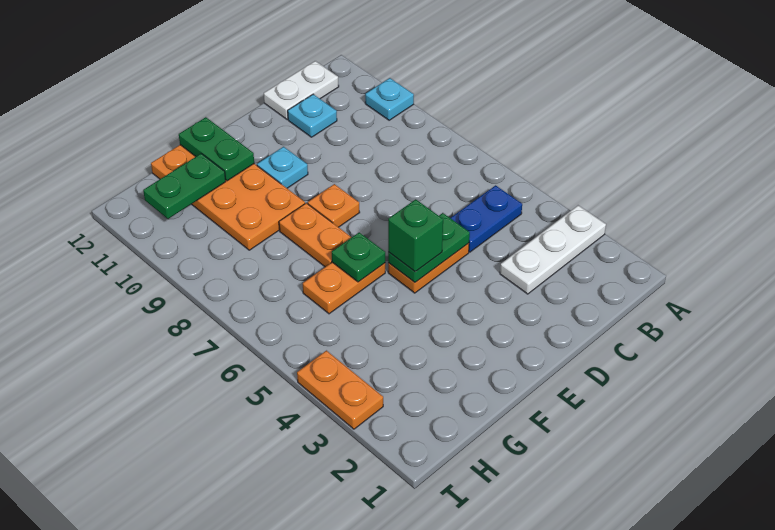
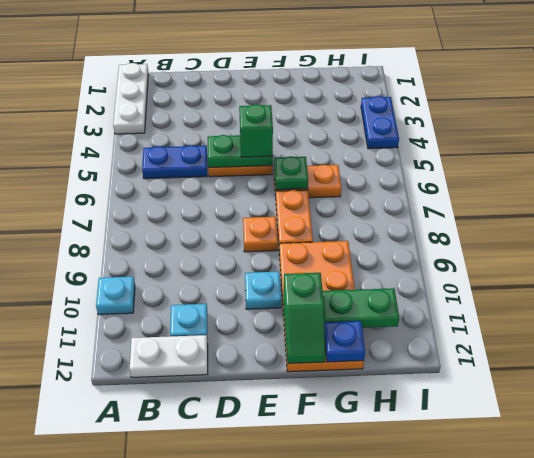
white plate A3:C3 level 1 -> white plate A1:A3 level 1
green plate F11:F12 level 2 -> green slope F11:F12 level 2 top 11
none -> blue plate G12 level 2
orange plate I3:I4 level 1 -> blue plate I3:I4 level 1

